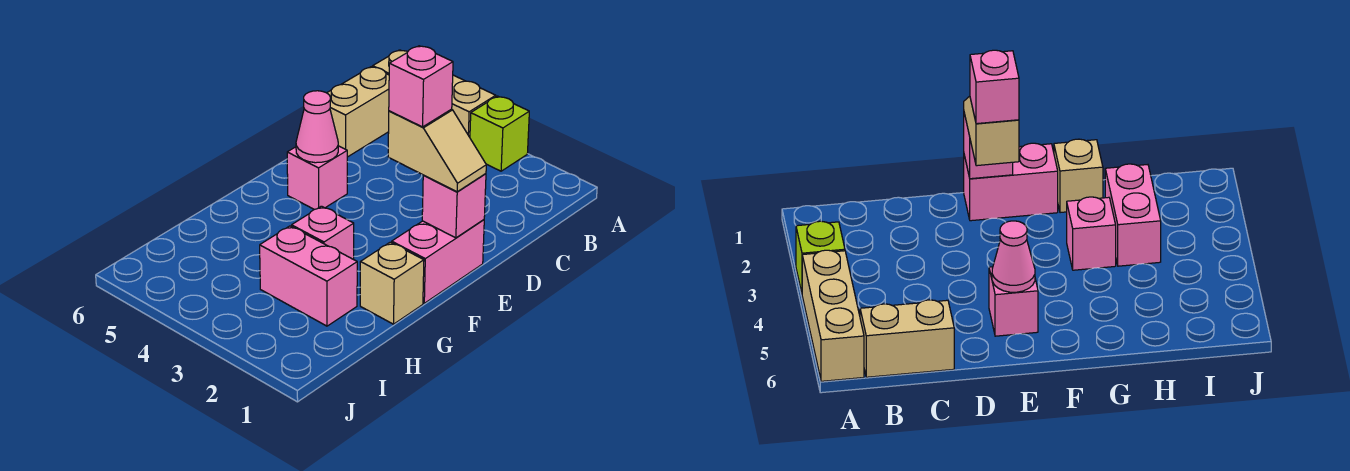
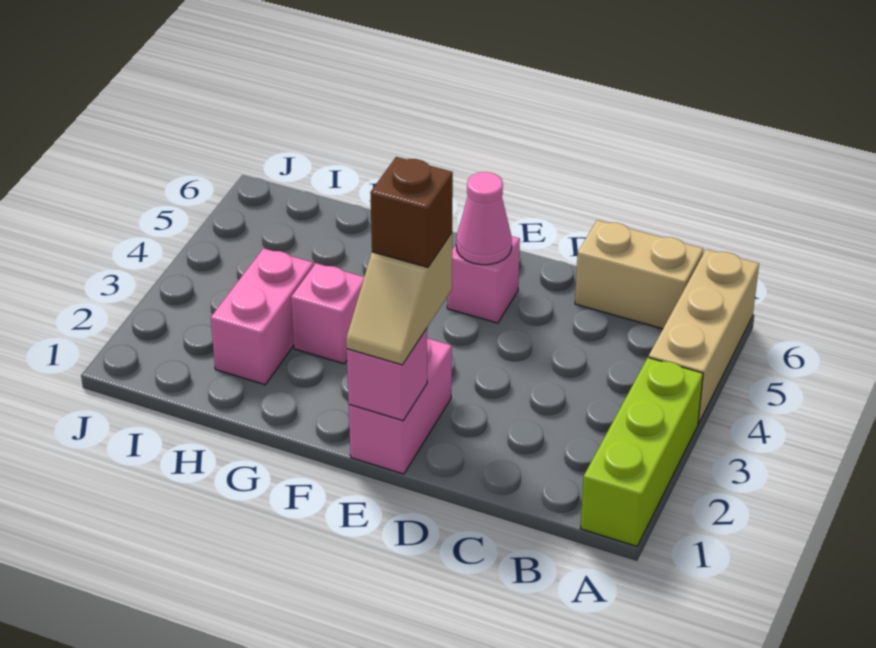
lime brick A3 level 1 -> lime brick A1:A3 level 1
pink brick E1:F1 level 1 -> pink brick E1:E2 level 1
pink brick E2 level 4 -> brown brick E2 level 4
tan brick G1 level 1 -> none

